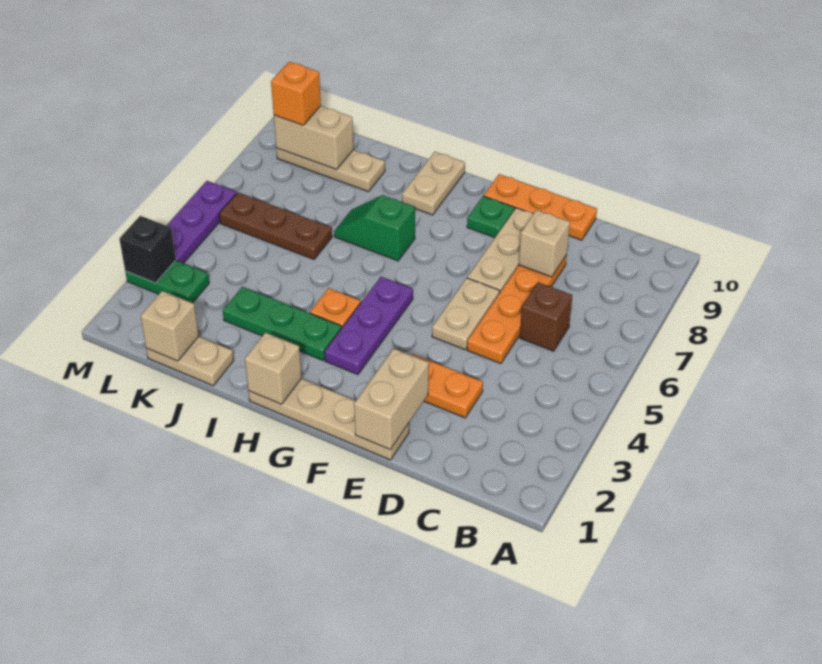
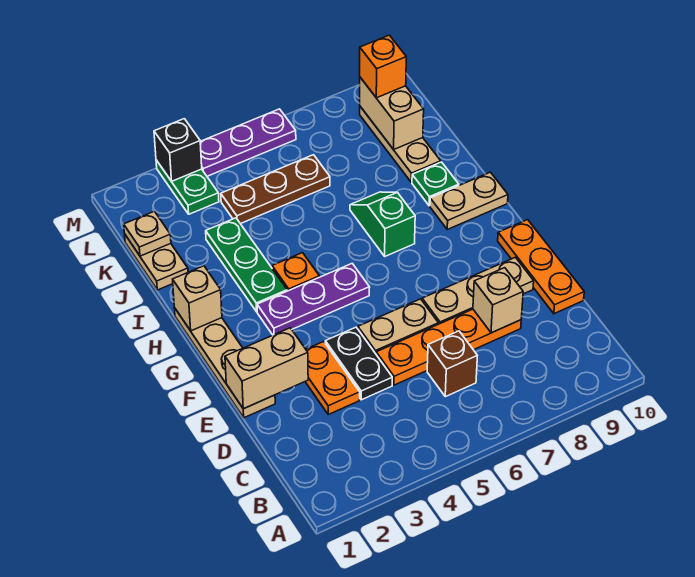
none -> black plate D4:E4 level 1
green plate F9 level 1 -> green plate I9 level 1
brown plate J6:L6 level 1 -> brown plate K4:K6 level 1
tan brick K1 level 2 -> tan plate K1 level 2

